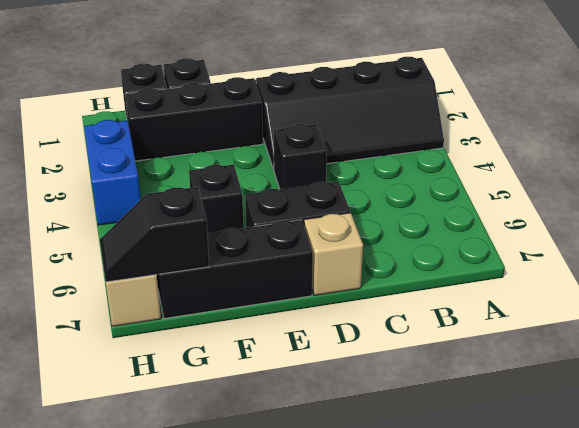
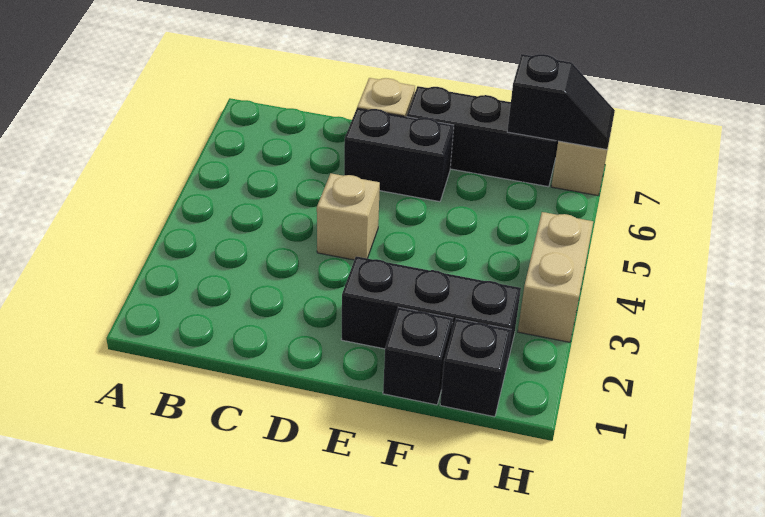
black slope A2:D3 level 1 top 2 -> none
black brick D4 level 1 -> tan brick D4 level 1
black brick F5 level 1 -> none
blue brick H3:H4 level 1 -> tan brick H3:H4 level 1

